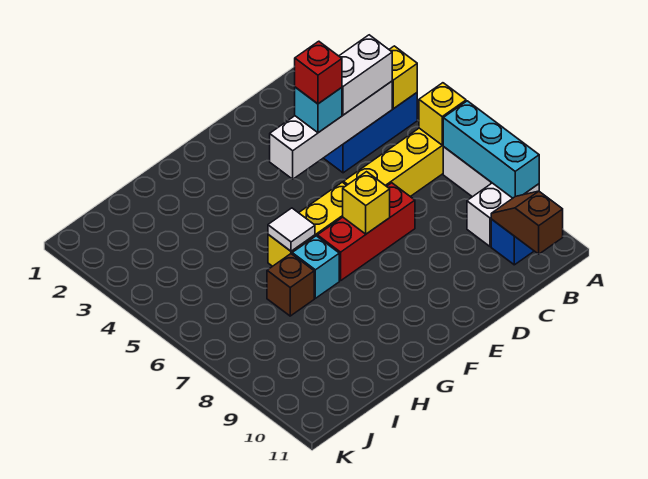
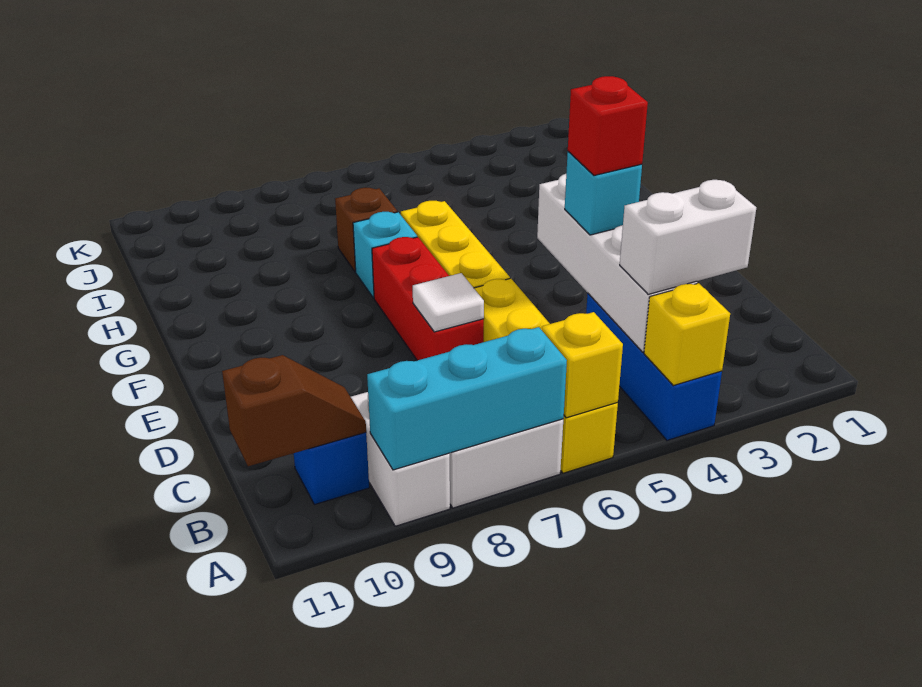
white brick B4:C4 level 3 -> white brick B3:B4 level 3
yellow brick E7 level 2 -> none
white tile G6 level 2 -> white tile D7 level 2

